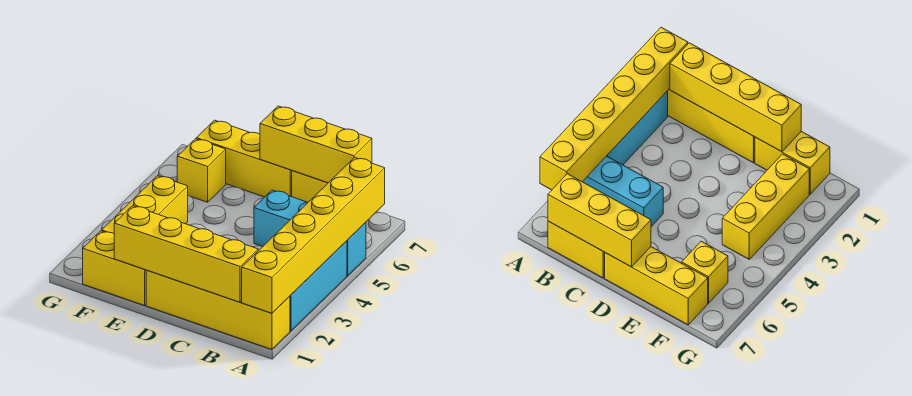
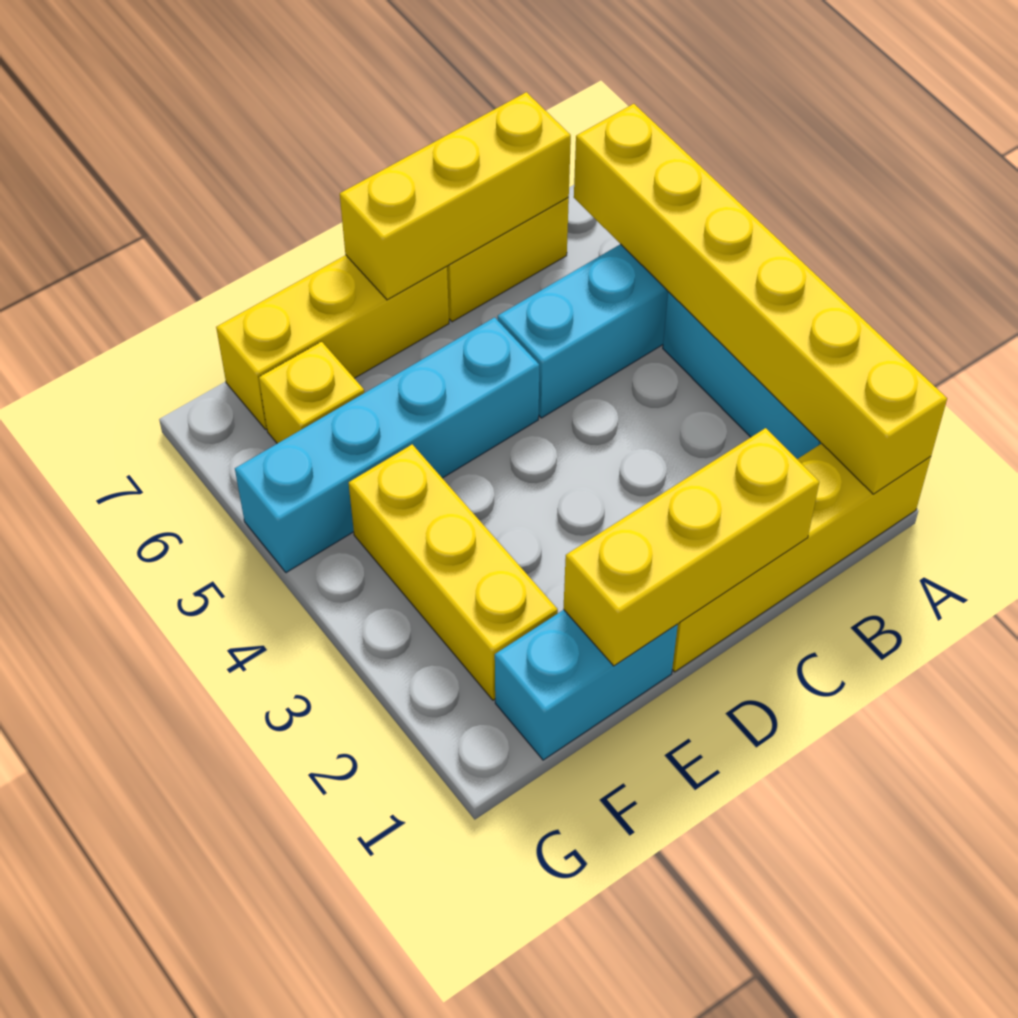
yellow brick B1:E1 level 2 -> yellow brick C1:E1 level 2
none -> cyan brick D5:G5 level 1
yellow brick E1:F1 level 1 -> cyan brick E1:F1 level 1

